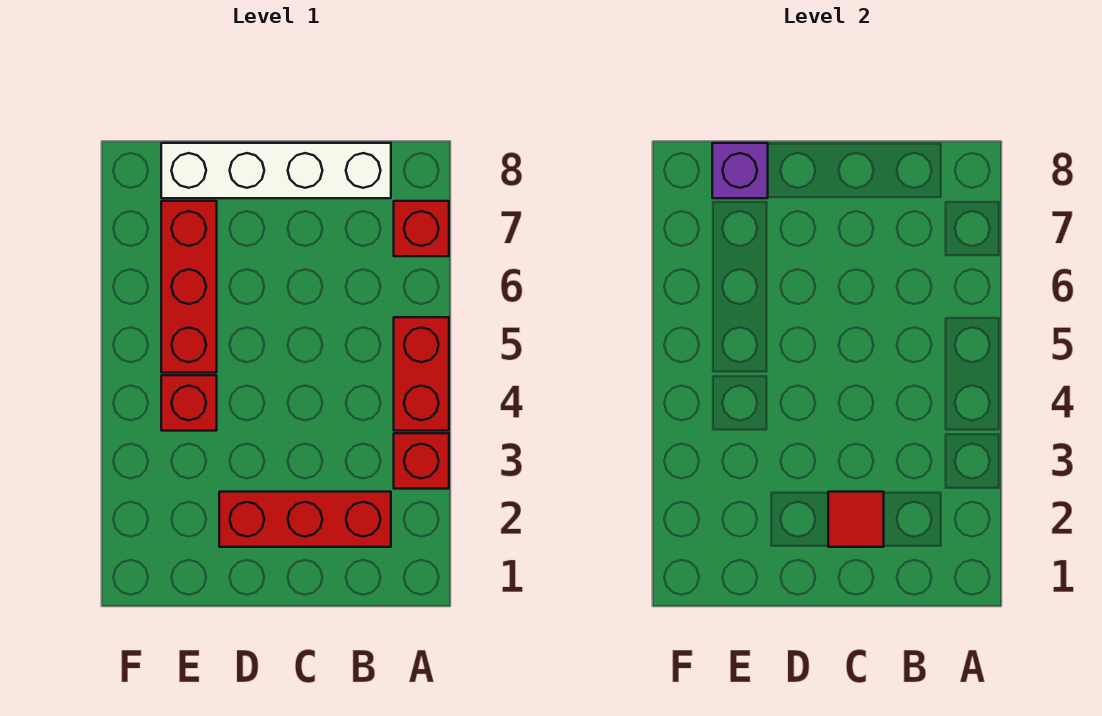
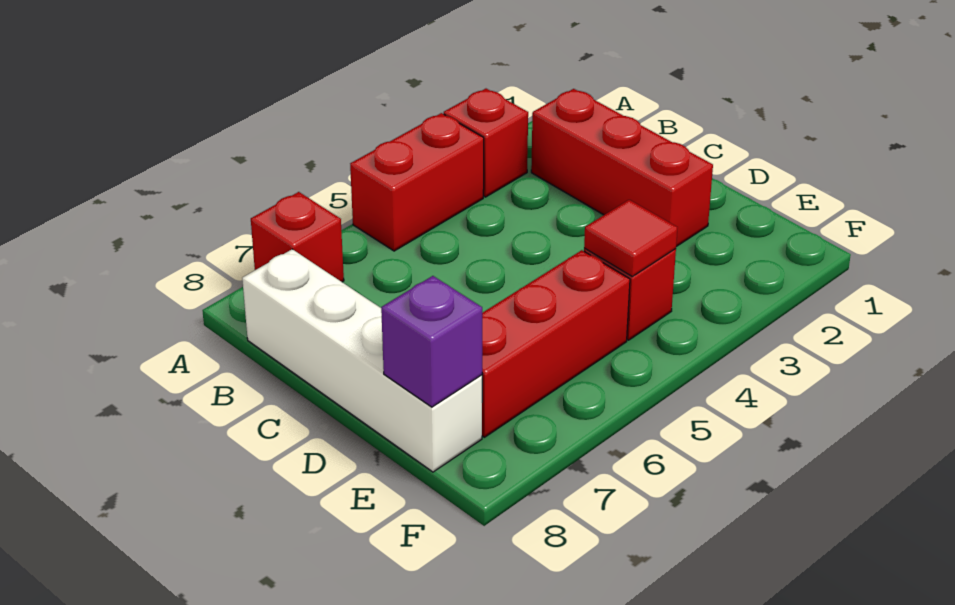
red tile C2 level 2 -> red tile E4 level 2

